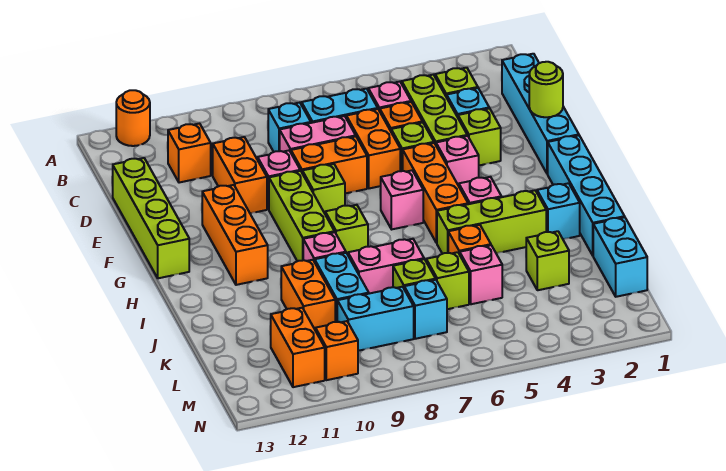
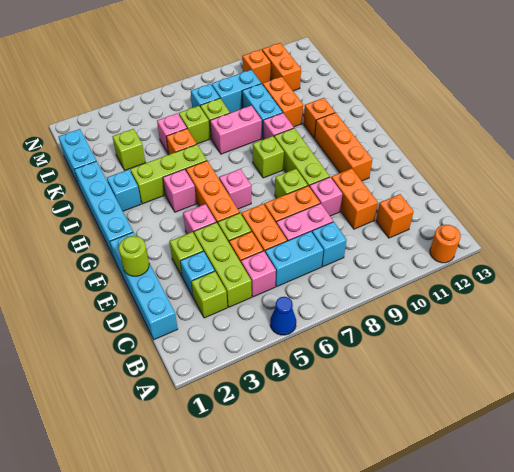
none -> blue cone A5 level 1
lime brick D13:G13 level 1 -> none
none -> orange brick I11 level 1

